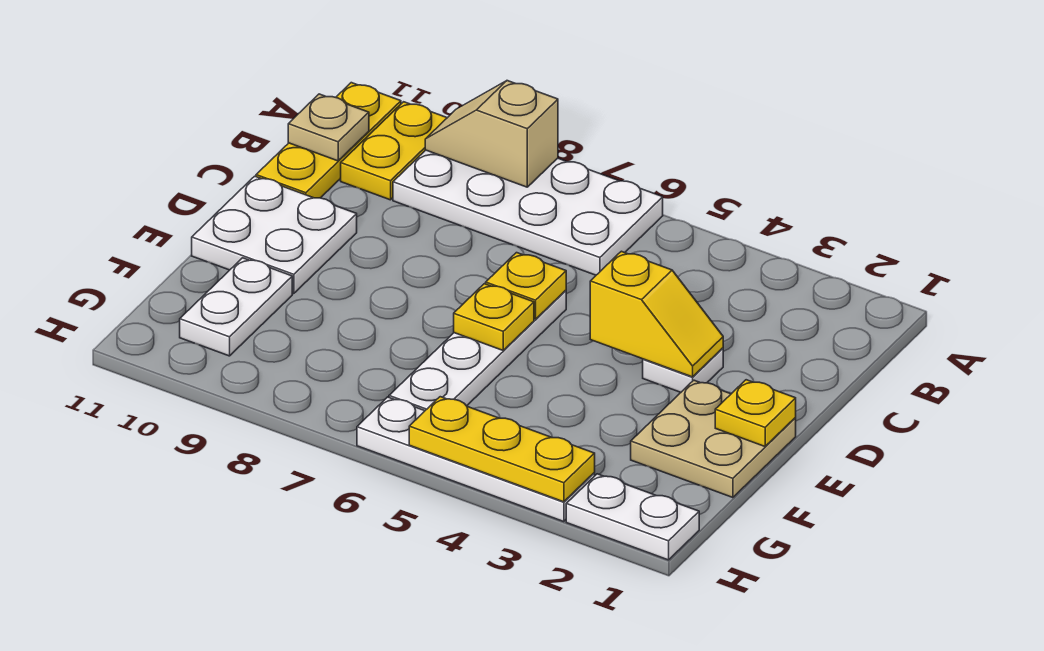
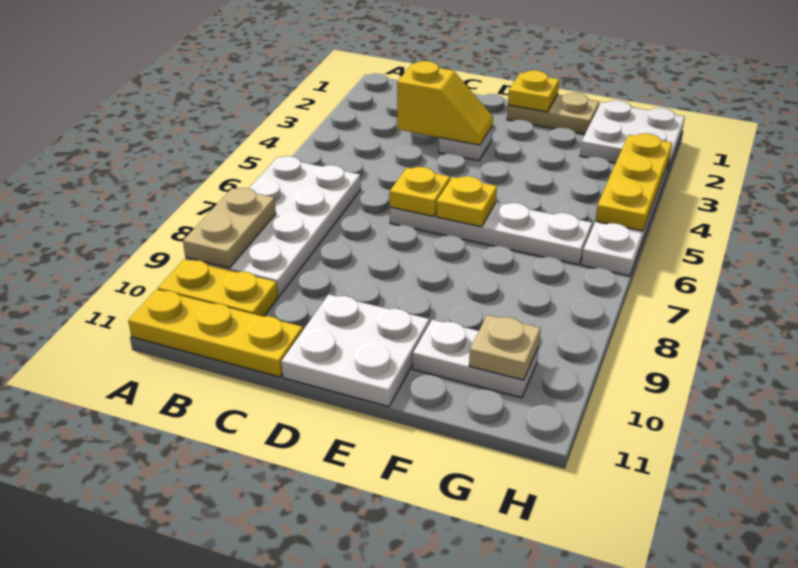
tan slope A8:A9 level 2 top 8 -> tan plate A8:A9 level 2
tan plate B11 level 2 -> tan plate G10 level 2
yellow slope D3:D4 level 2 top 4 -> yellow slope C3:D3 level 2 top C
tan plate E1:F2 level 1 -> tan plate E1:F1 level 1
white plate H1:H2 level 1 -> white plate G1:H2 level 1

